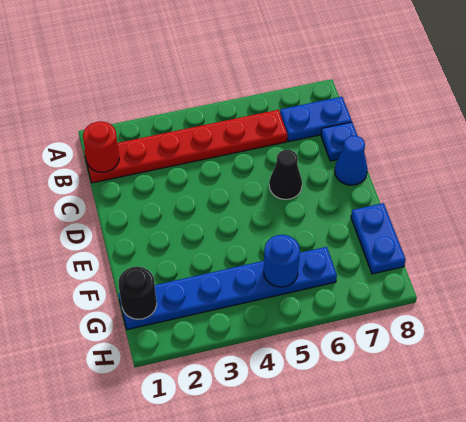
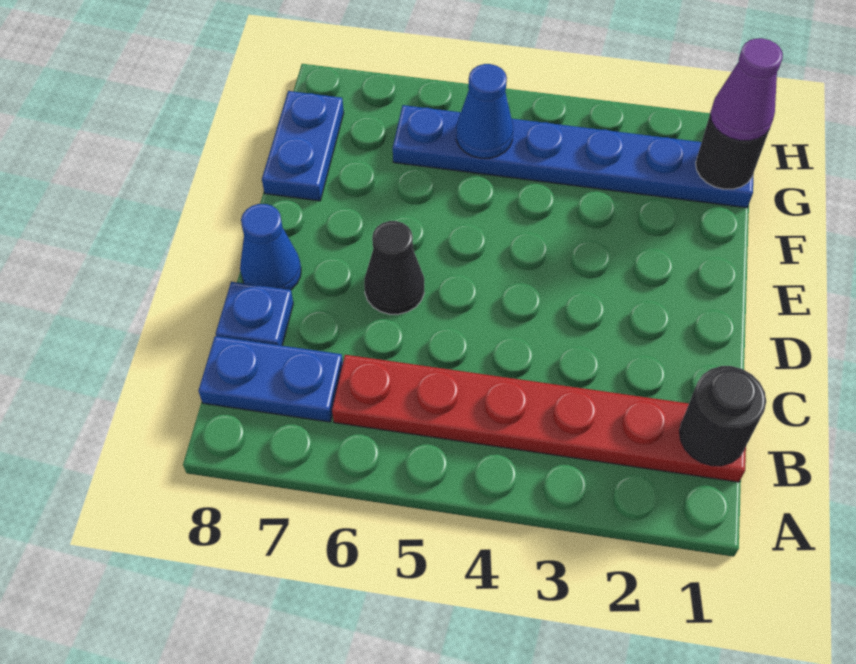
red round brick B1 level 2 -> black round brick B1 level 2
none -> purple cone G1 level 3
blue round brick G5 level 2 -> blue cone G5 level 2

